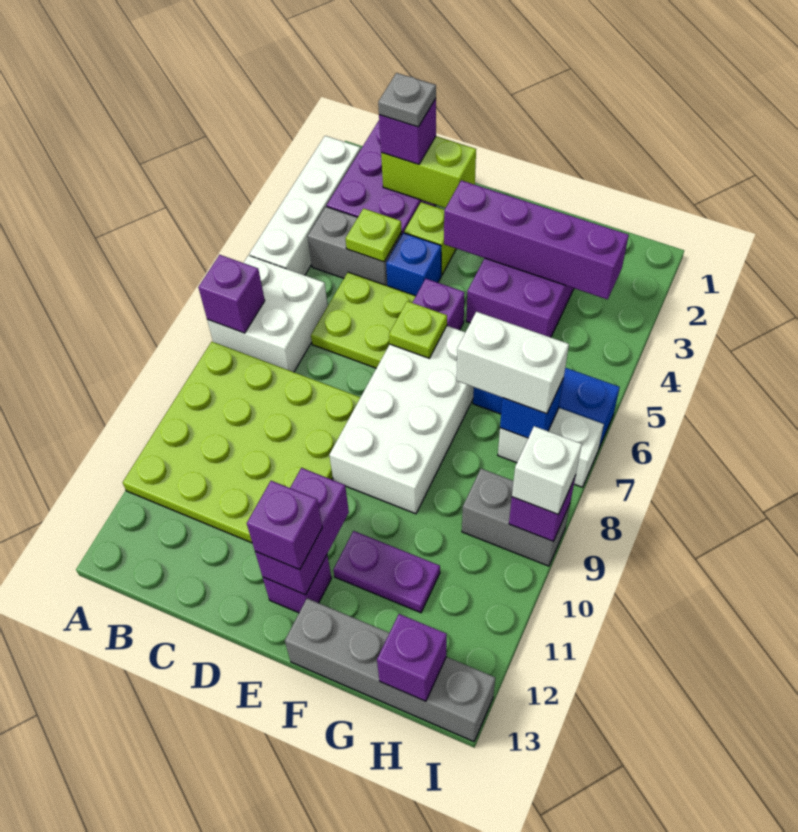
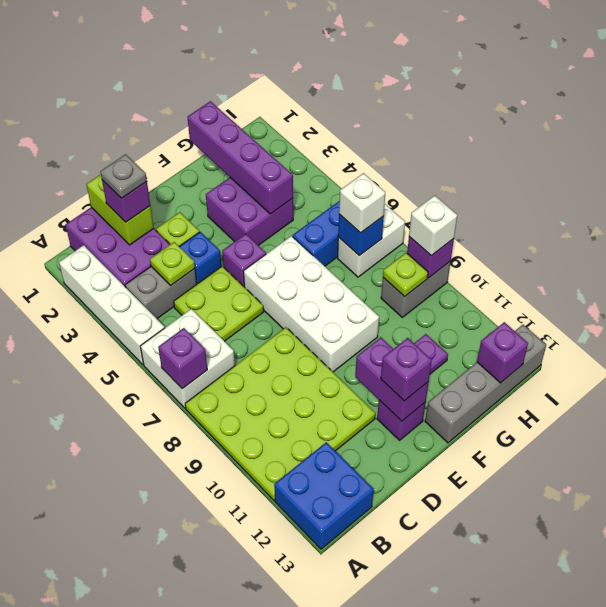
none -> blue brick A12:B13 level 1
lime brick C2:D2 level 2 -> lime brick C1:C2 level 2
purple brick E3:H3 level 2 -> purple brick G1:G4 level 2
lime plate E6 level 2 -> lime plate H9 level 2
white brick G7:H7 level 3 -> white brick H7 level 3

